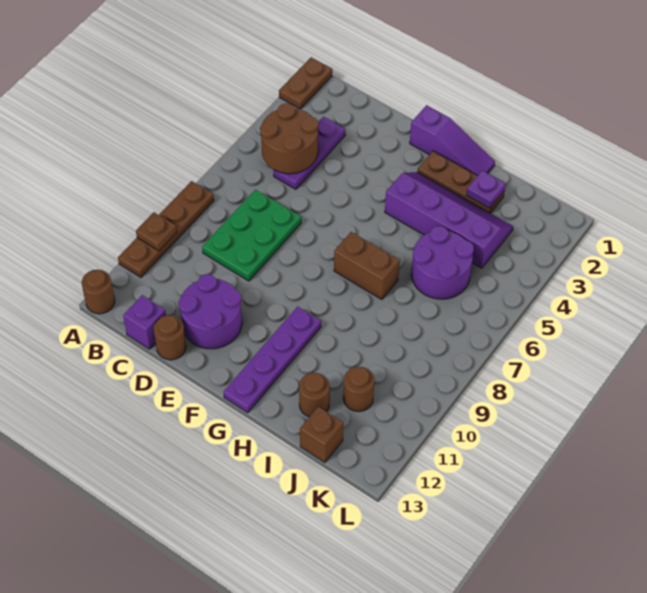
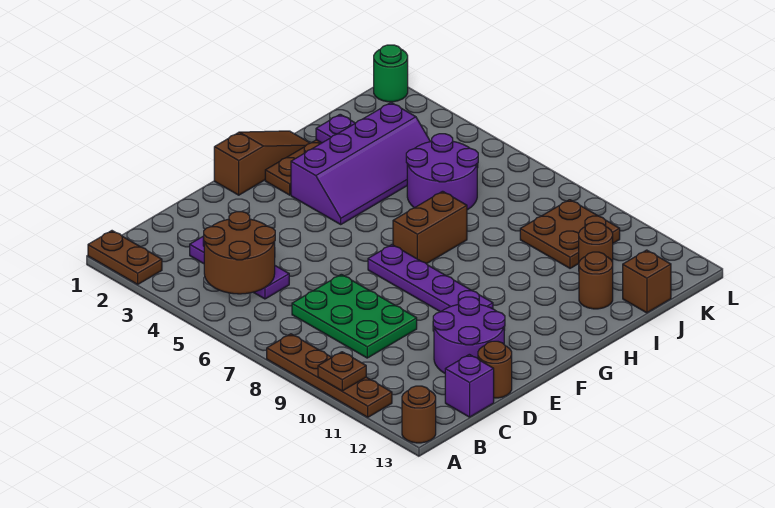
purple slope F1:H1 level 1 top F -> brown slope F1:H1 level 1 top F
purple slope G3:J4 level 1 top 4 -> purple slope G3:J4 level 1 top 3
purple plate G10:G13 level 1 -> purple plate F7:F10 level 1
none -> brown plate J9:K10 level 1
none -> green round brick L1 level 1

